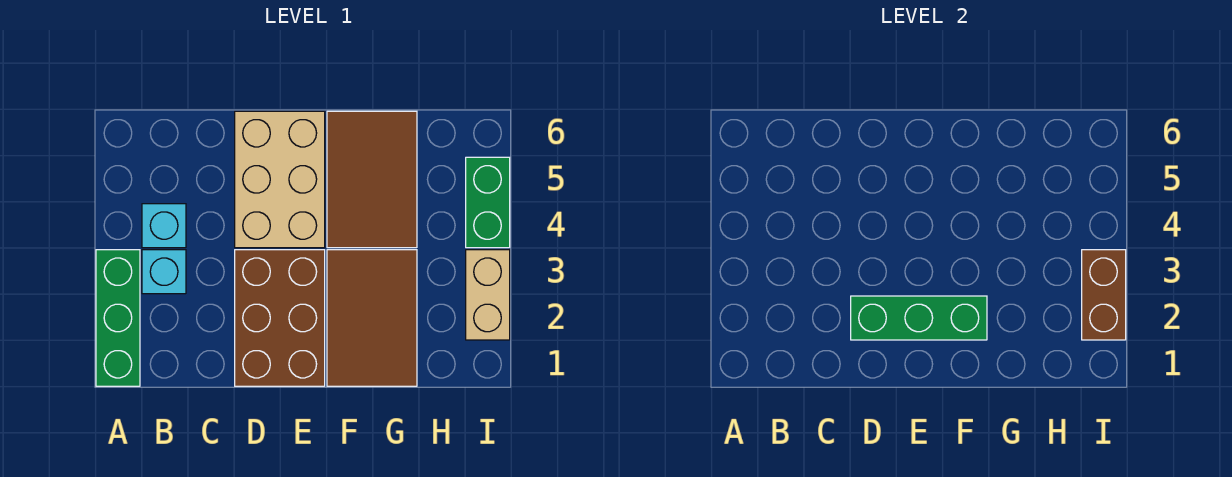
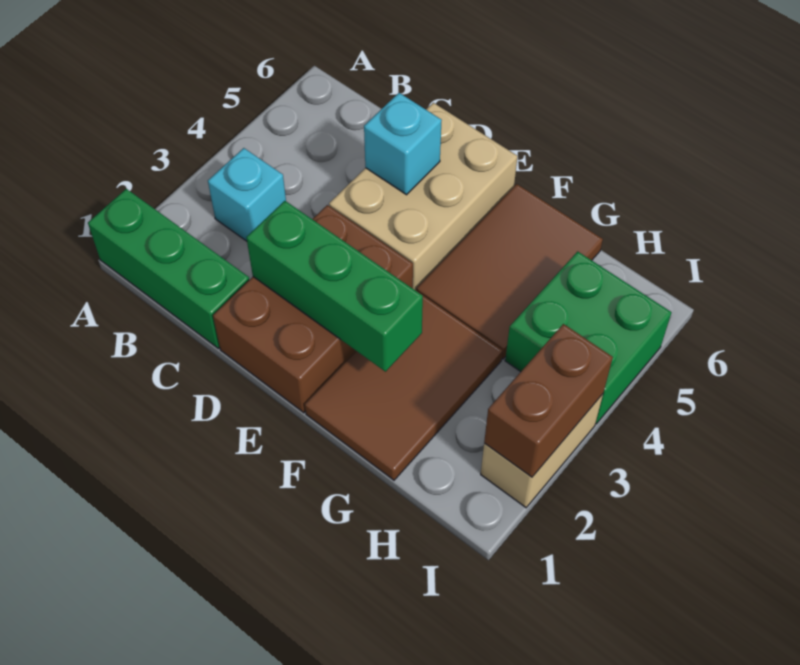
green brick A1:A3 level 1 -> green brick A1:C1 level 1
cyan brick B4 level 1 -> cyan brick D5 level 2
green brick I4:I5 level 1 -> green brick H4:I5 level 1

